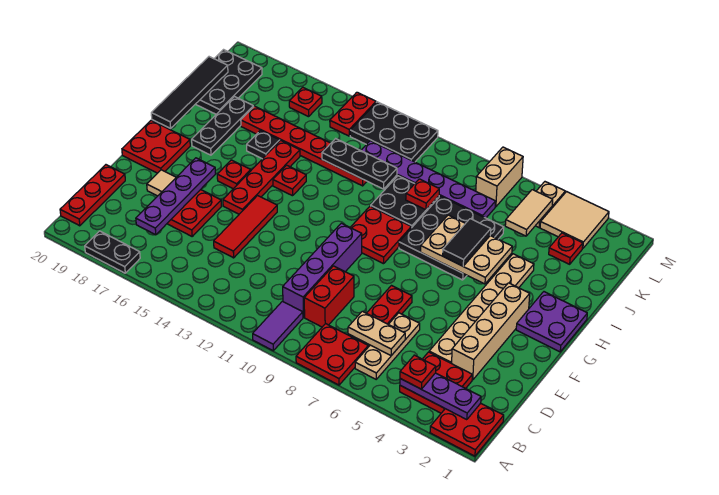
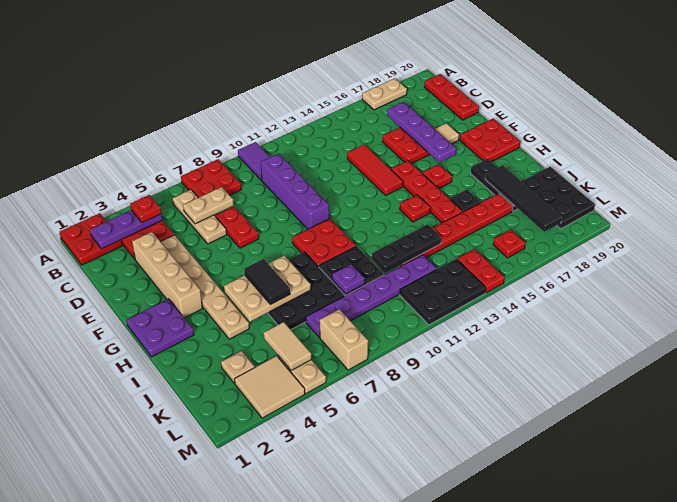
black plate A17:A18 level 1 -> tan plate A17:A18 level 1
red brick C9:D9 level 1 -> none
black tile H20:K20 level 2 -> black tile I18:L18 level 2
red plate J9 level 2 -> purple plate J9 level 2
red plate K3 level 1 -> tan plate K3 level 1

